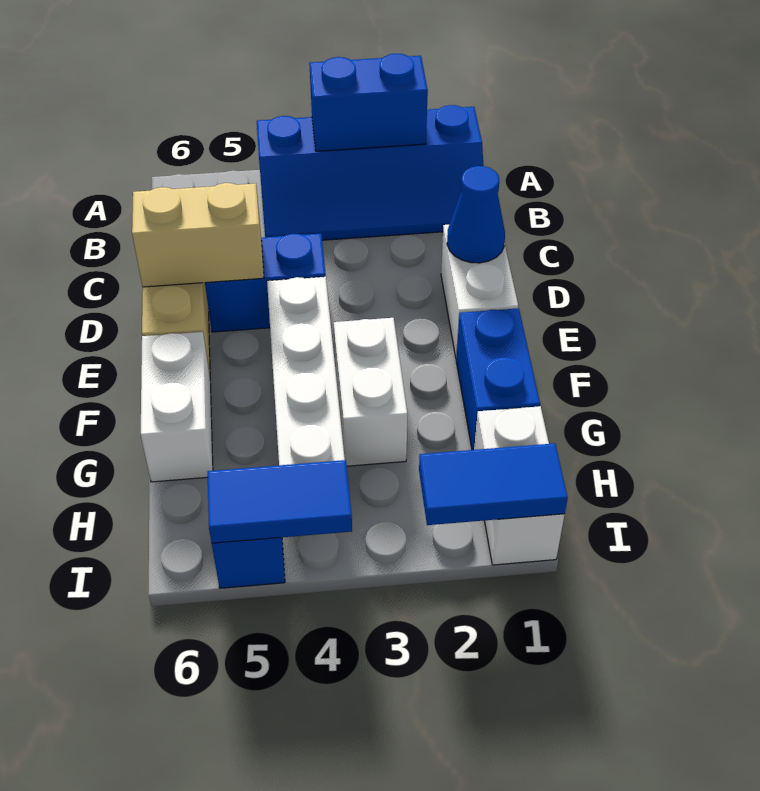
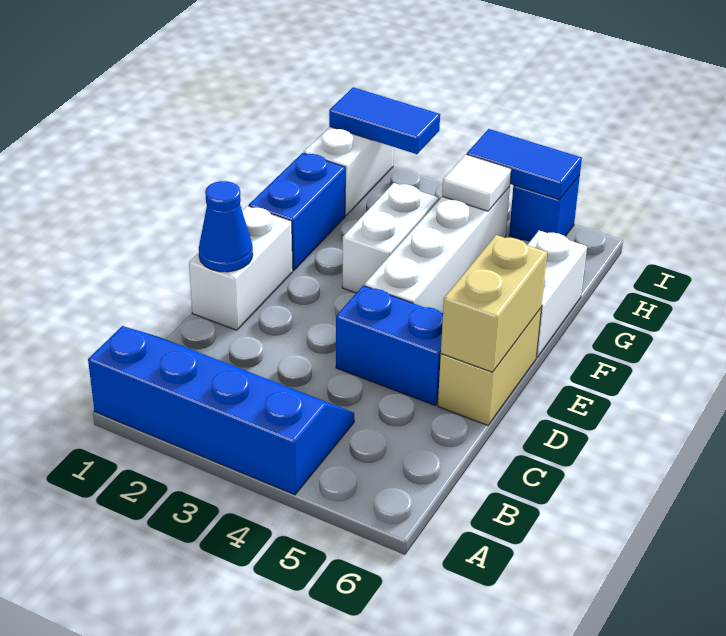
blue brick A2:A3 level 2 -> none
tan brick D5:D6 level 2 -> tan brick D6:E6 level 2
none -> white tile H4 level 2

